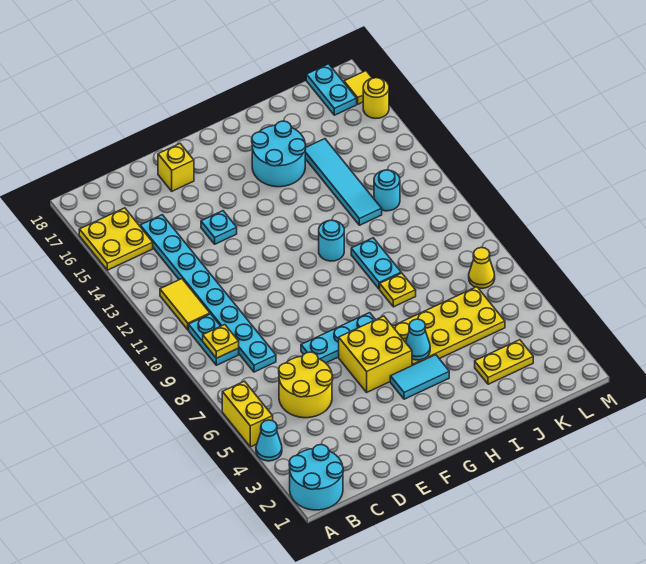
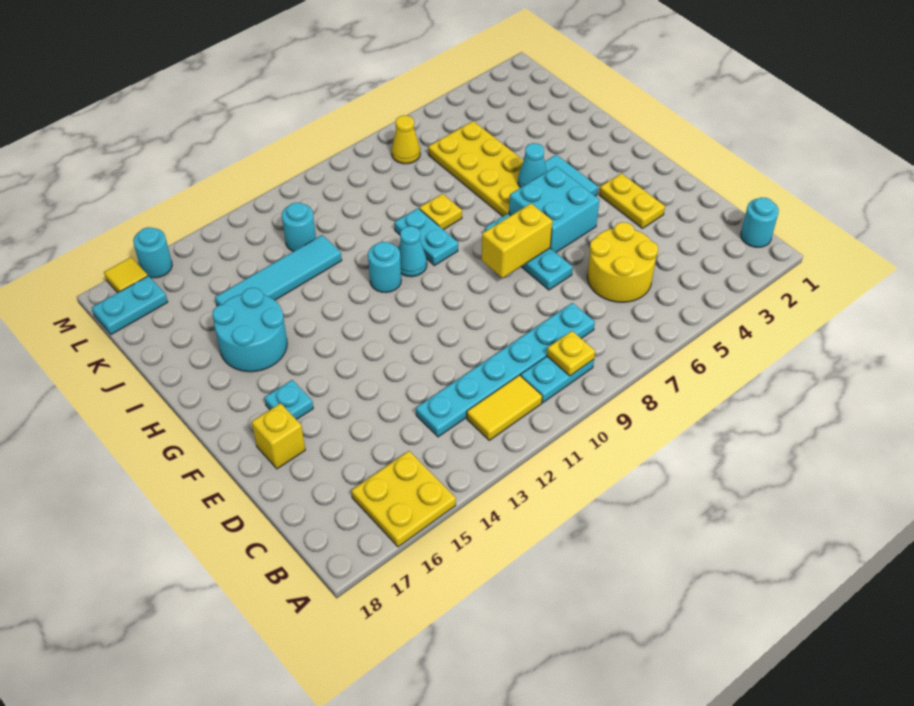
cyan round brick A1:B2 level 1 -> cyan round brick B1 level 1
cyan cone A4 level 1 -> cyan cone H10 level 1
yellow brick A5:A6 level 1 -> yellow brick F7:F8 level 2
cyan plate C8:C15 level 1 -> cyan plate C8:C13 level 1
cyan plate E14 level 1 -> cyan plate F16 level 1
yellow brick F5:G6 level 1 -> cyan brick F5:G6 level 1
cyan plate I9:I10 level 1 -> cyan plate H9:I9 level 1
yellow plate J3:K3 level 1 -> yellow plate E3:F3 level 1
yellow round brick M16 level 1 -> cyan round brick M16 level 1

